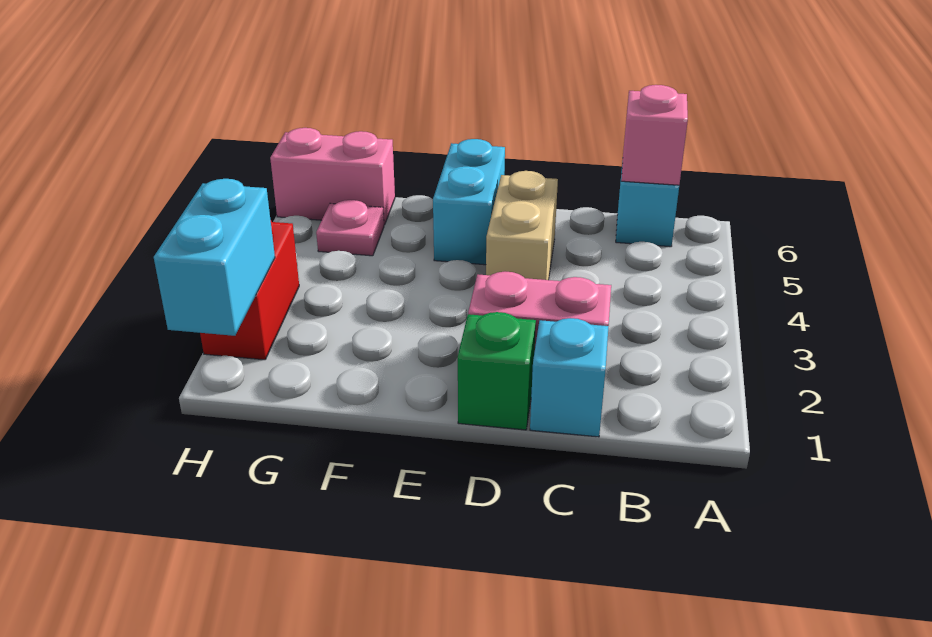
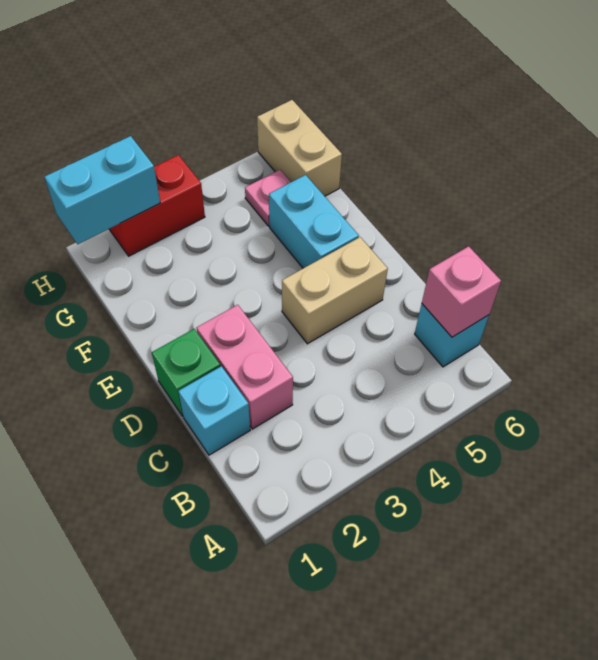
cyan brick E5:E6 level 1 -> cyan brick E5:F5 level 1
pink brick G6:H6 level 1 -> tan brick G6:H6 level 1

